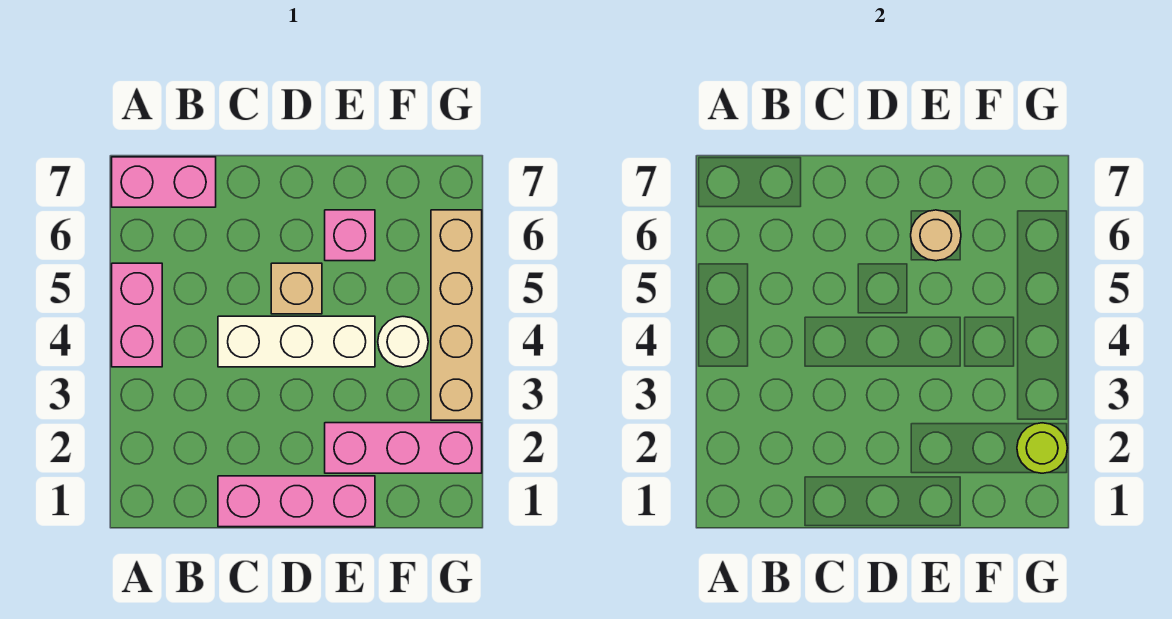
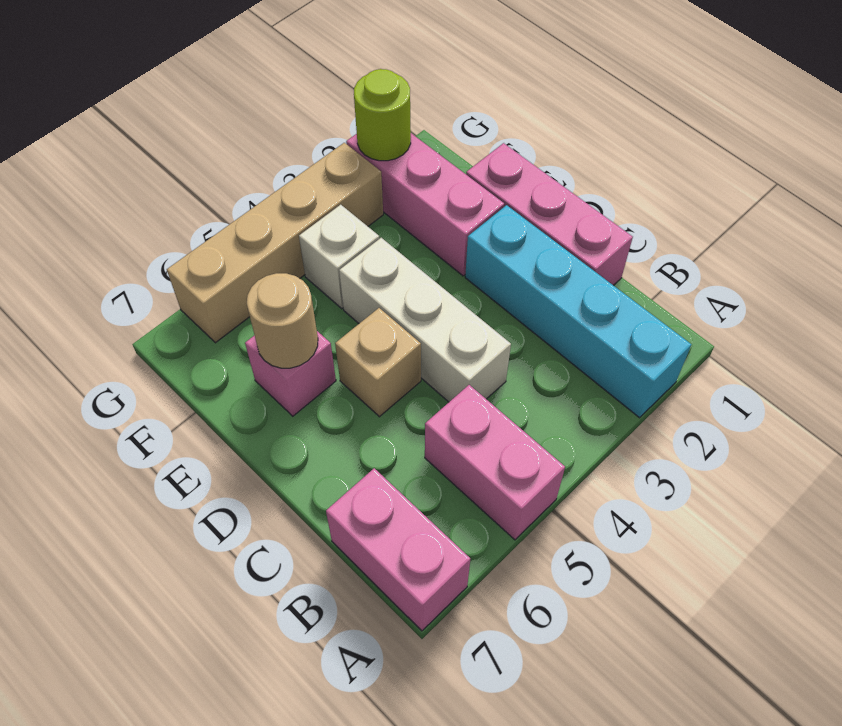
none -> cyan brick A2:D2 level 1
pink brick A4:A5 level 1 -> pink brick A5:B5 level 1
white round brick F4 level 1 -> white brick F4 level 1

